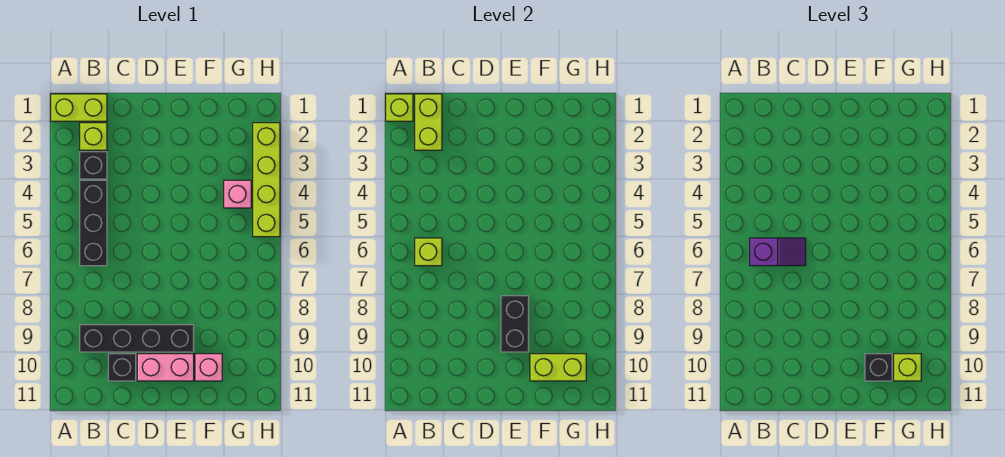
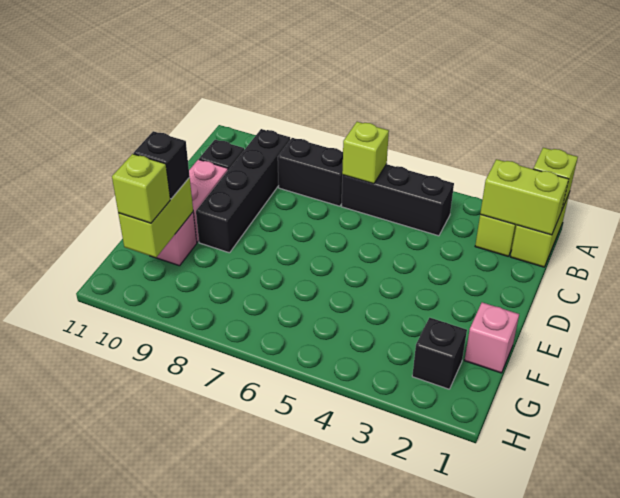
black brick B3 level 1 -> black brick G2 level 1
purple slope B6:C6 level 3 top B -> none
black brick E8:E9 level 2 -> black brick B7:B8 level 1
pink brick G4 level 1 -> pink brick F1 level 1
lime brick H2:H5 level 1 -> none

